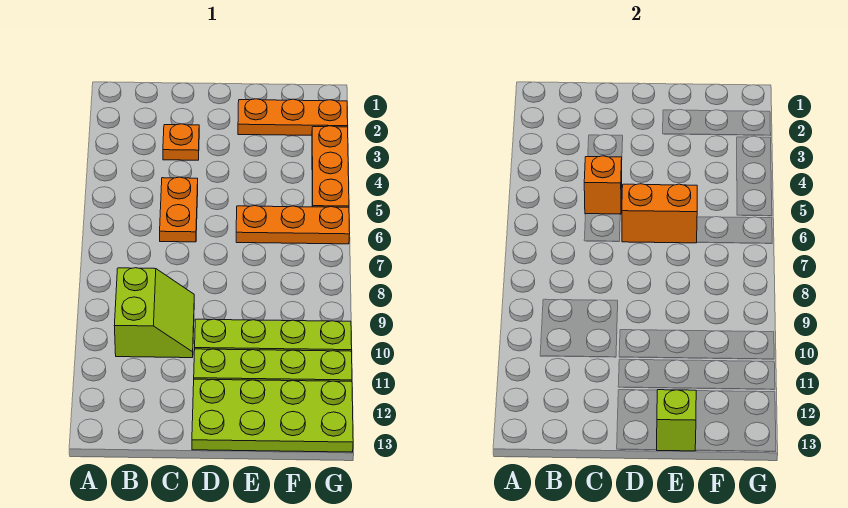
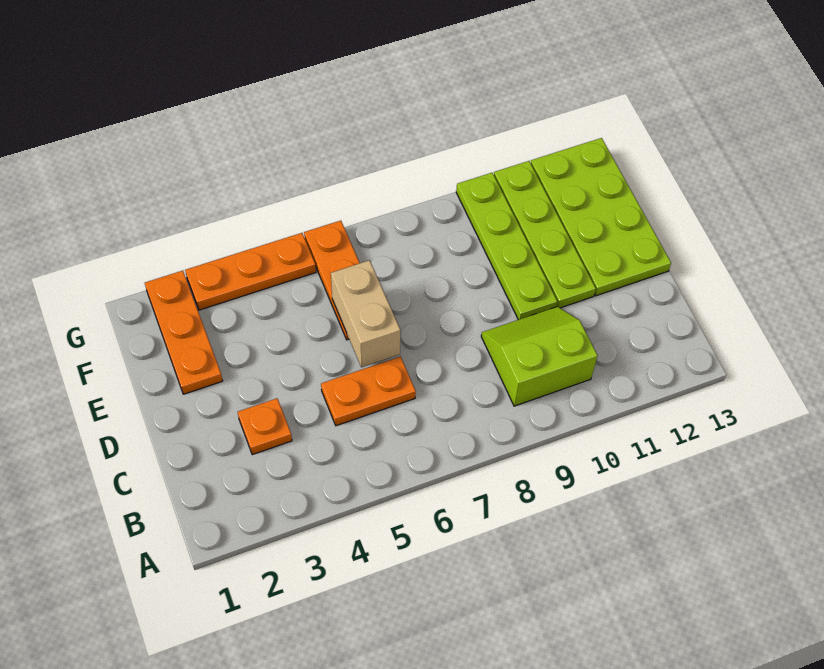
orange brick C5 level 2 -> none
orange brick D6:E6 level 2 -> tan brick D6:E6 level 2
lime brick E13 level 2 -> none

